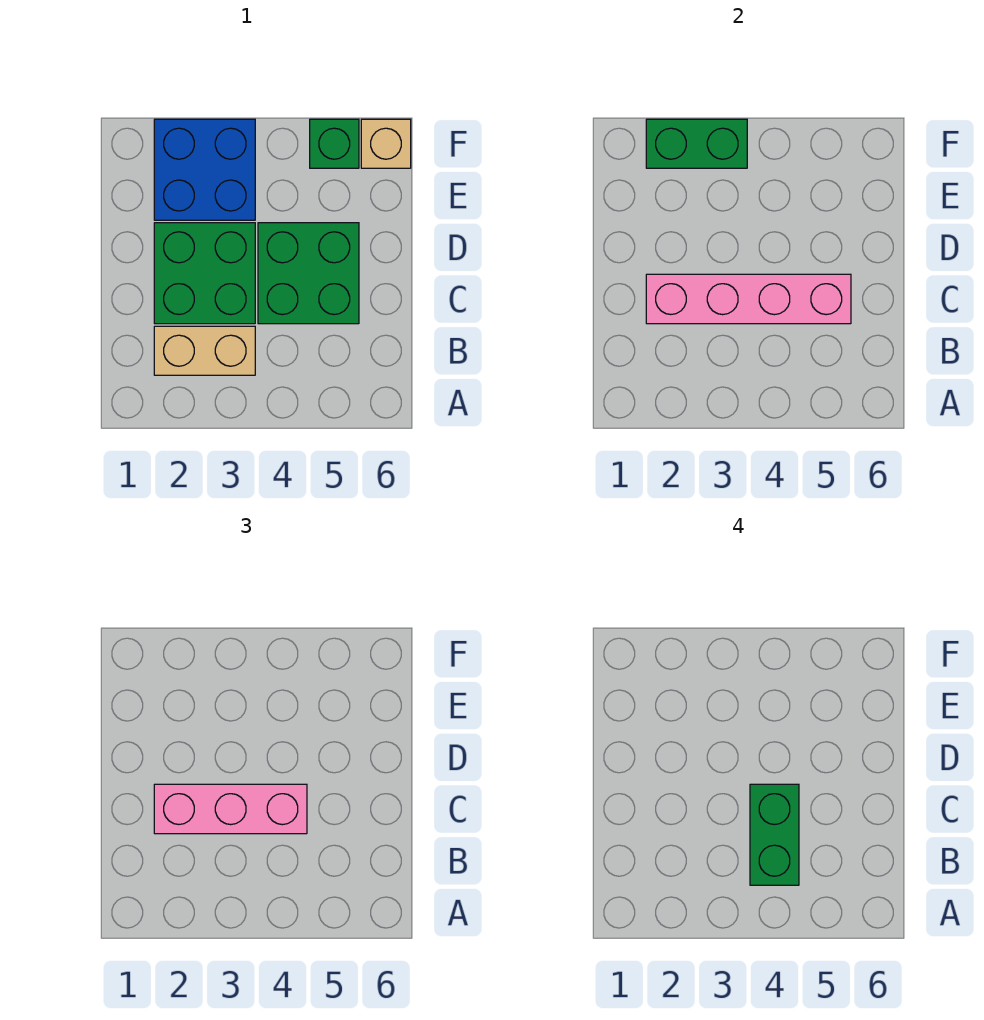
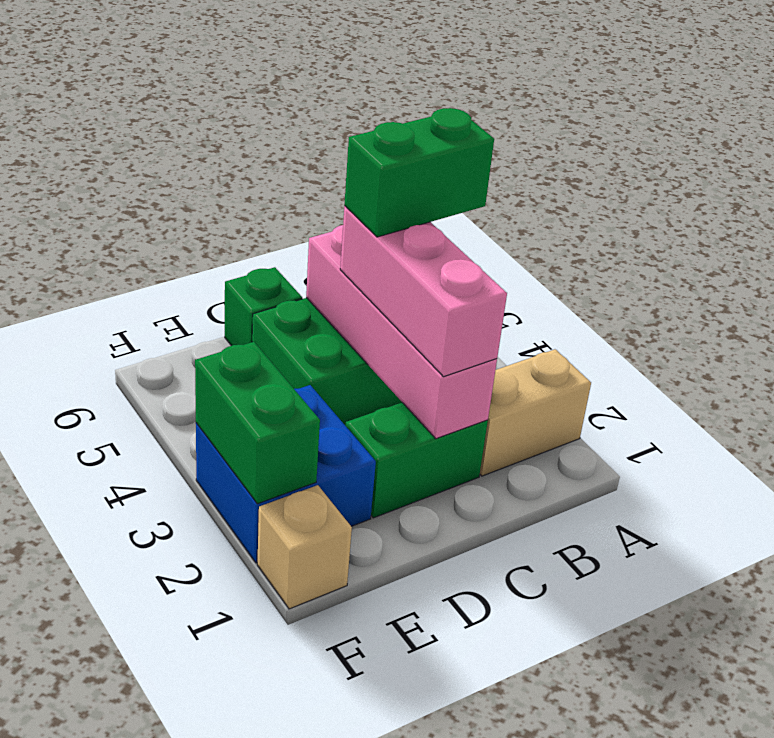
tan brick B2:B3 level 1 -> tan brick A2:B2 level 1
green brick C2:D3 level 1 -> green brick C2:D2 level 1
green brick F5 level 1 -> green brick D6 level 1
tan brick F6 level 1 -> tan brick F1 level 1

